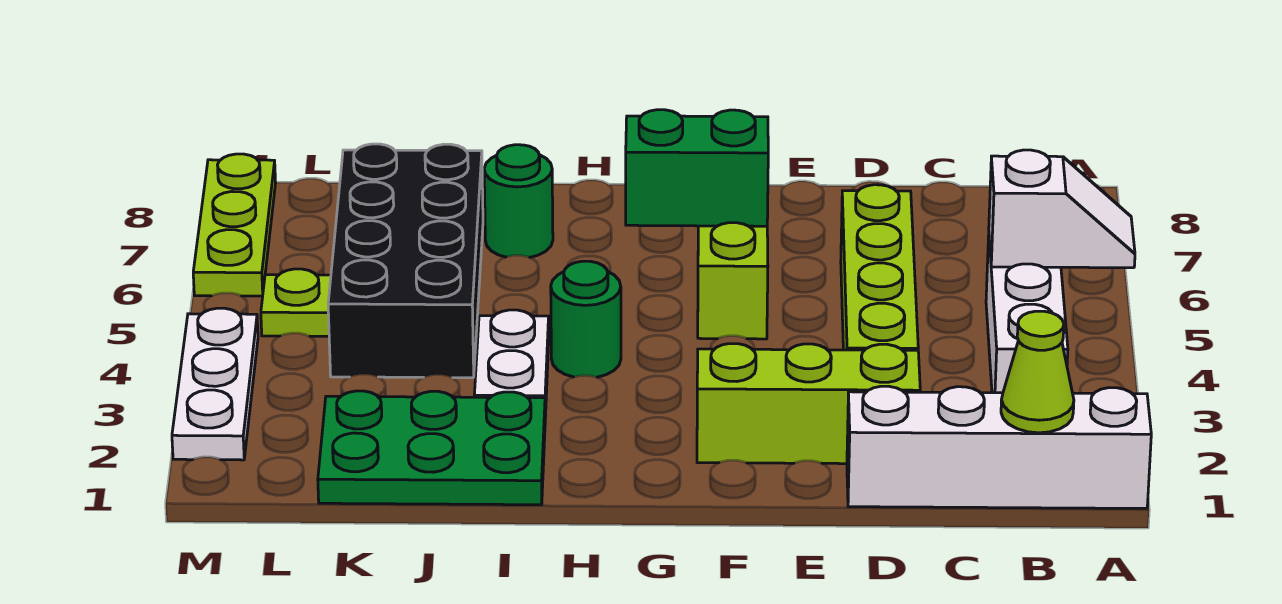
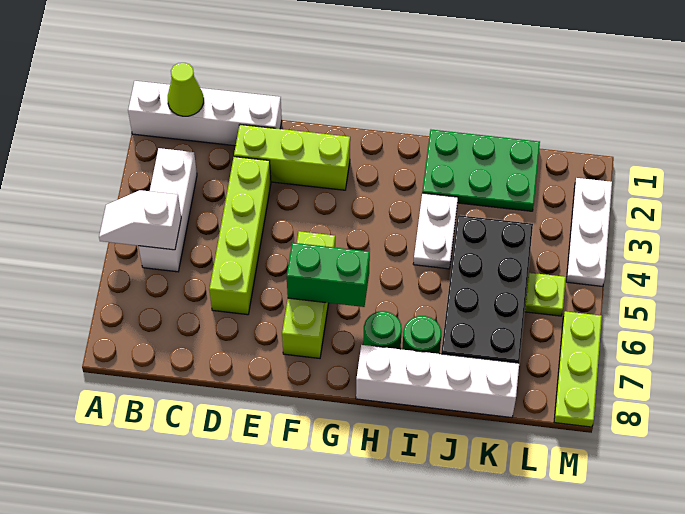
green round brick H4 level 1 -> green round brick H7 level 1
none -> white brick H8:K8 level 1

